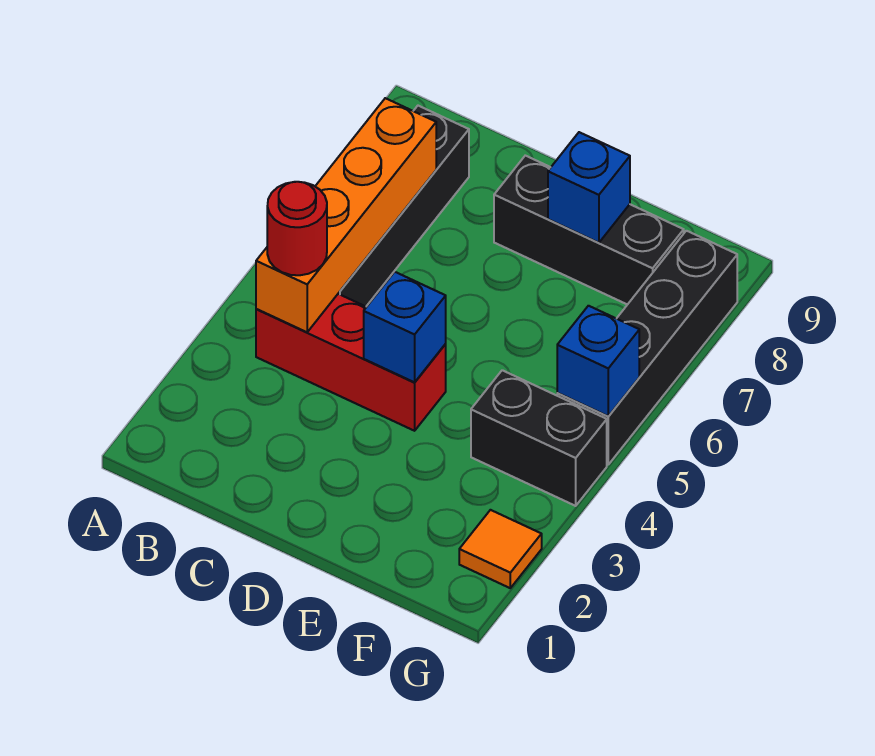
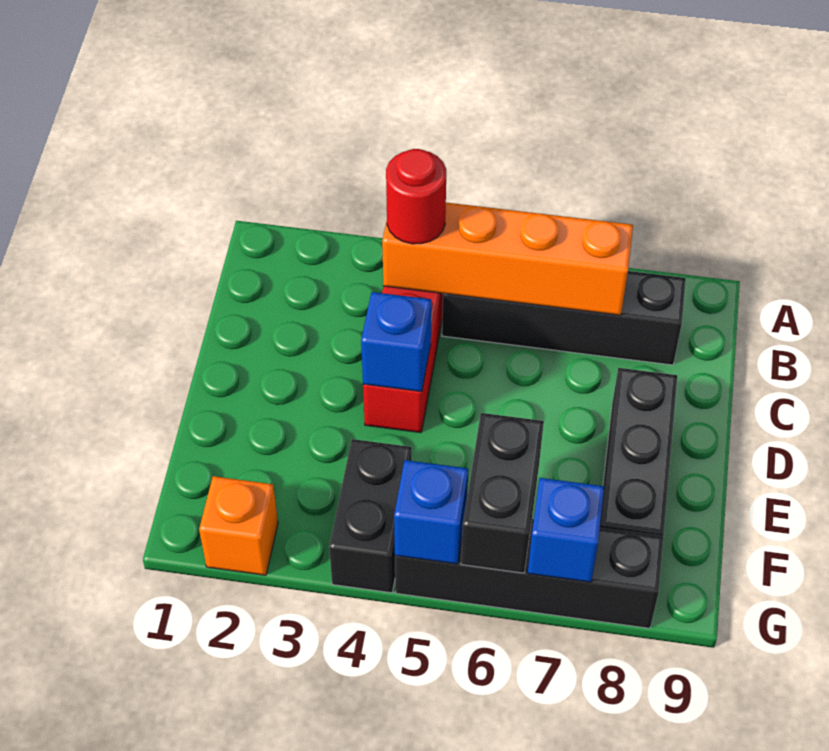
blue brick E8 level 2 -> blue brick G7 level 2
none -> black brick F6:G6 level 2
orange tile G2 level 1 -> orange brick G2 level 1

